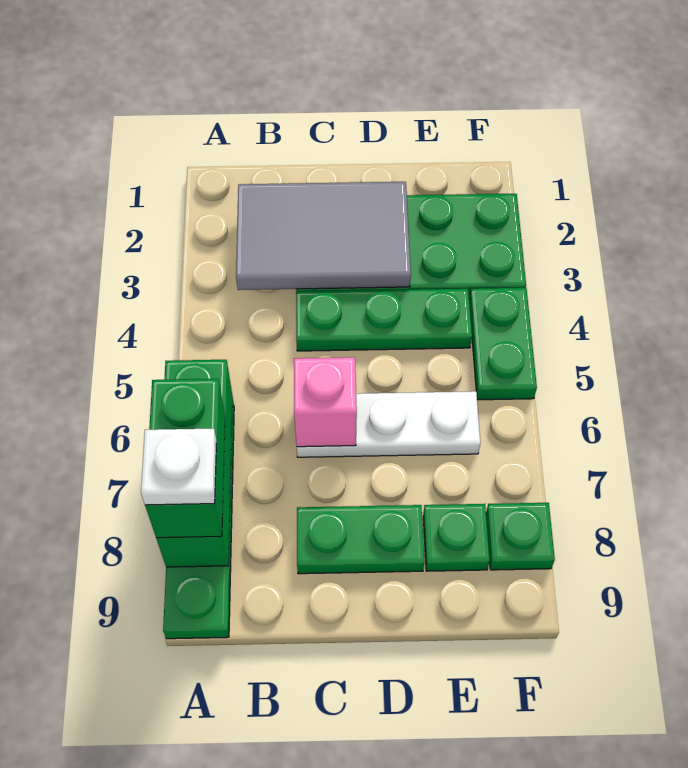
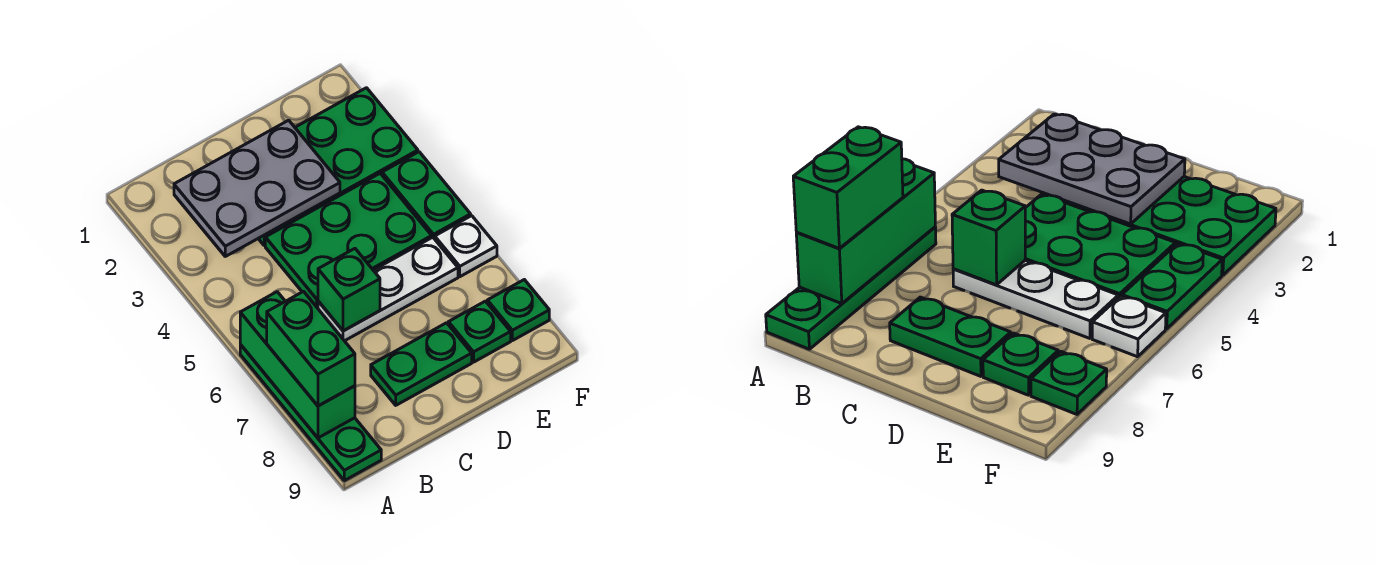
white plate A8 level 4 -> white plate F6 level 1
grey tile B2:D3 level 2 -> grey plate B2:D3 level 2
green plate C4:E4 level 1 -> green plate C4:E5 level 1
pink brick C6 level 2 -> green brick C6 level 2

